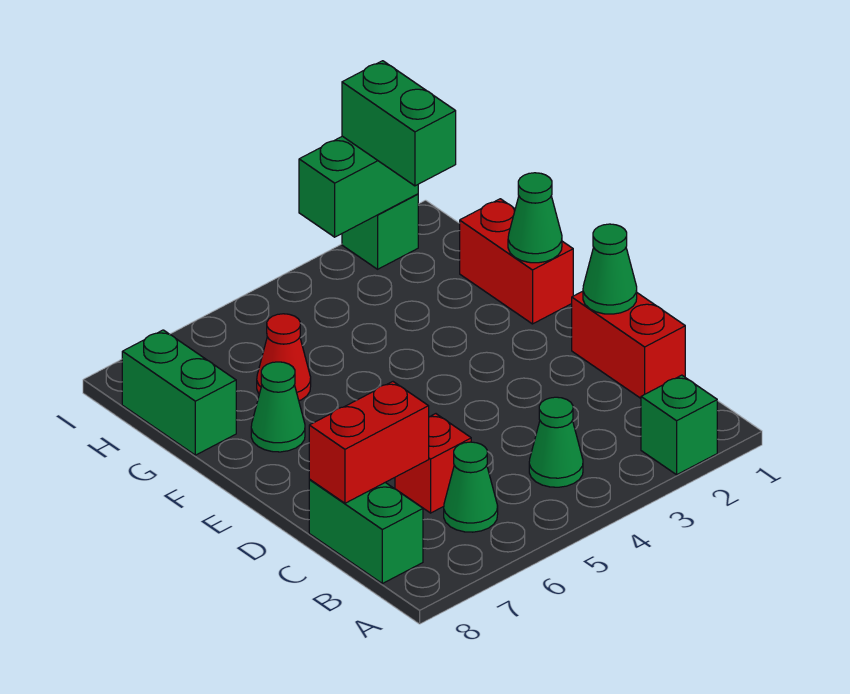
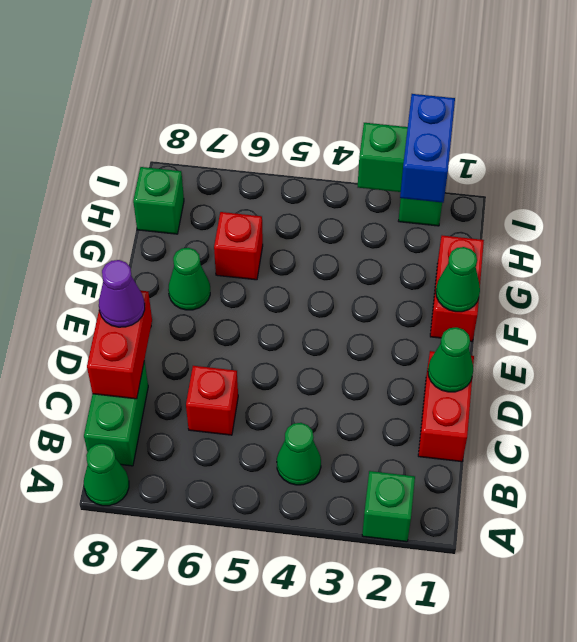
green cone B6 level 1 -> green cone A8 level 1
red brick C7:C8 level 2 -> red brick C8:D8 level 2
none -> purple cone D8 level 3
red cone G6 level 1 -> red brick G6 level 1
green brick G8:H8 level 1 -> green brick H8 level 1
green brick H2:I2 level 3 -> blue brick H2:I2 level 3

